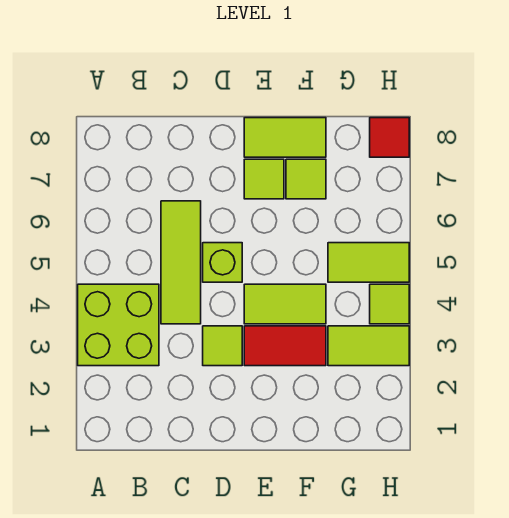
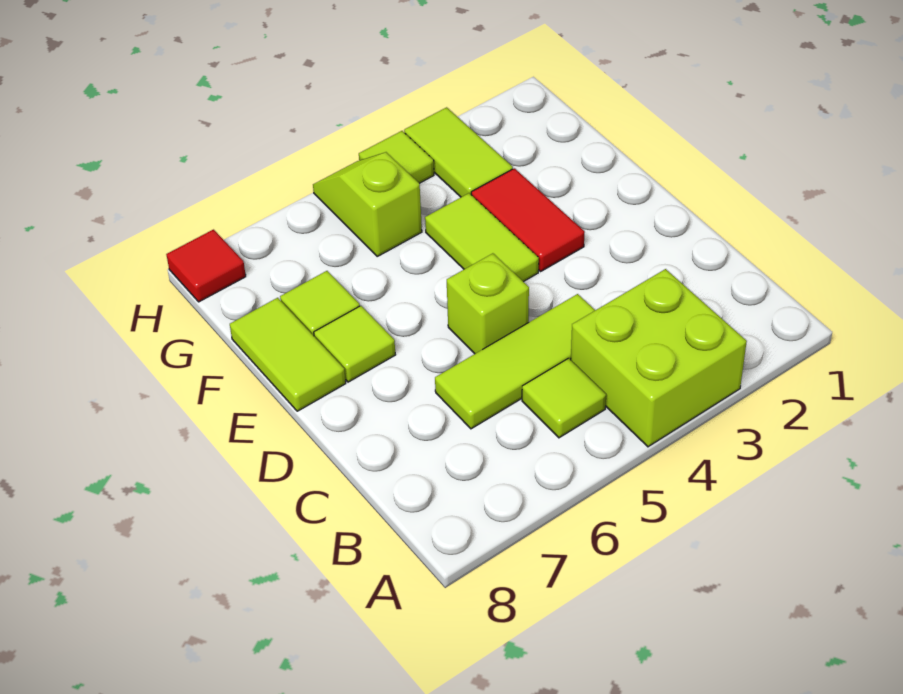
lime tile D3 level 1 -> lime tile B5 level 1
lime tile G5:H5 level 1 -> lime slope G5:H5 level 1 top G

